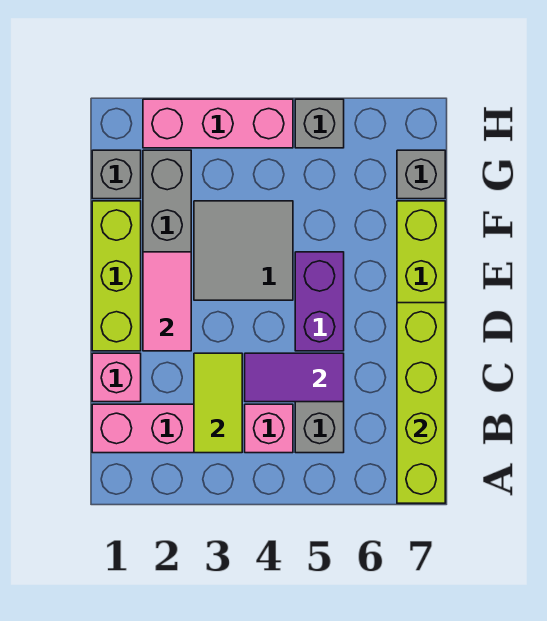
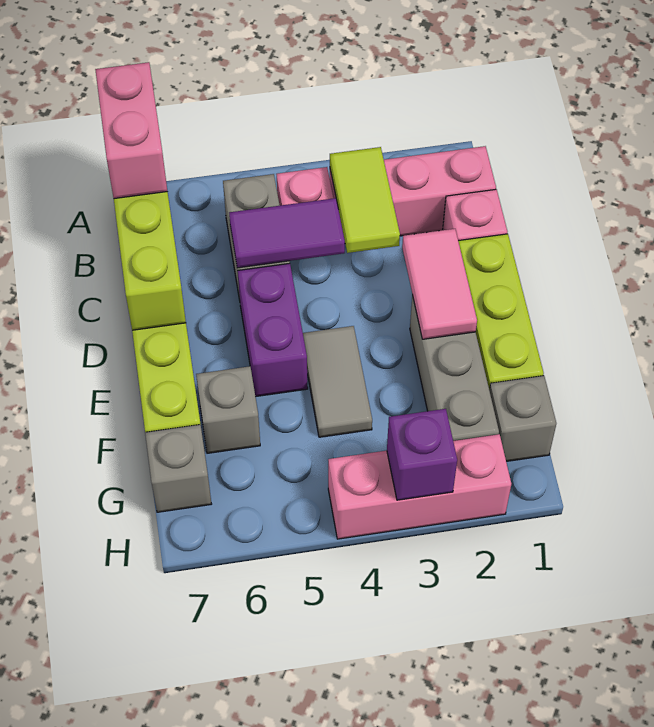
none -> pink brick A7:B7 level 3
grey tile E3:F4 level 1 -> grey tile E4:F4 level 1
none -> purple brick H3 level 2
grey brick H5 level 1 -> grey brick F6 level 1

